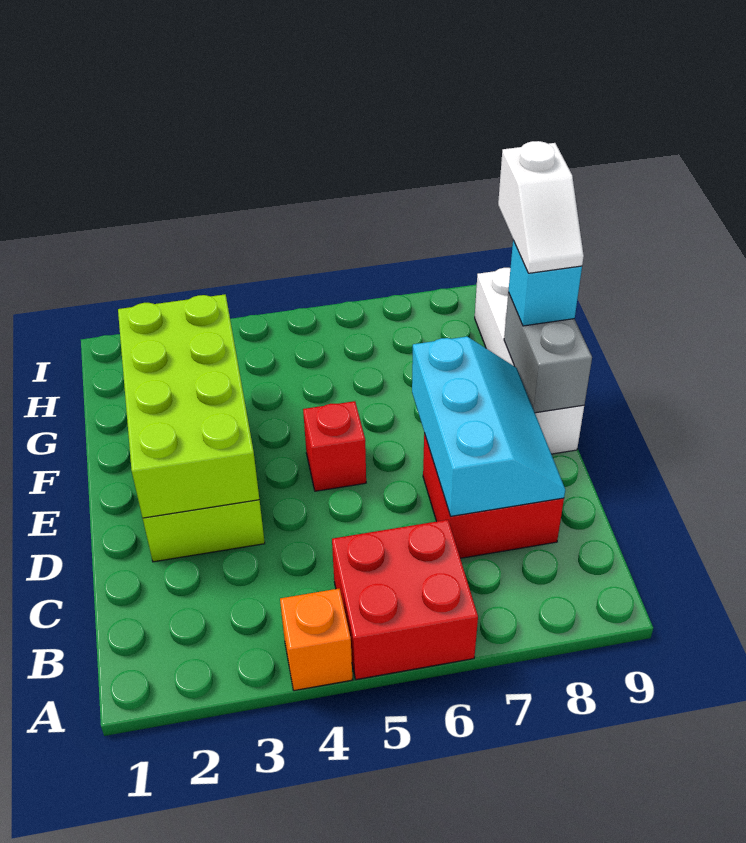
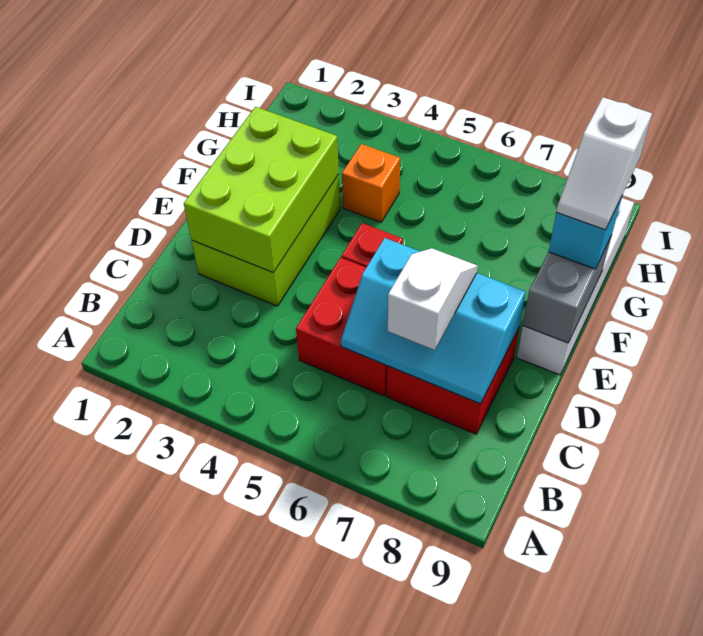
orange brick A4 level 1 -> orange brick G4 level 1
red brick A5:B6 level 1 -> red brick C5:D6 level 1
cyan slope C7:E8 level 2 top 7 -> cyan slope C6:D8 level 2 top D
none -> white slope C7:D7 level 3 top C
lime brick D2:G3 level 2 -> lime brick D2:F3 level 2

